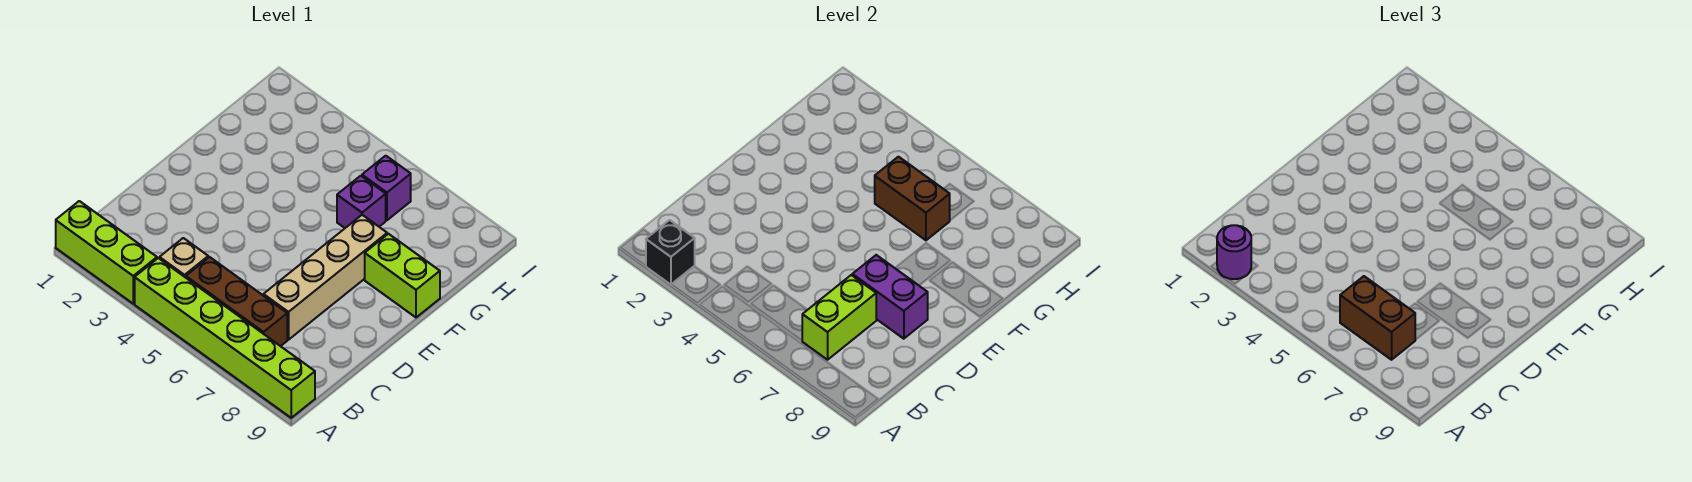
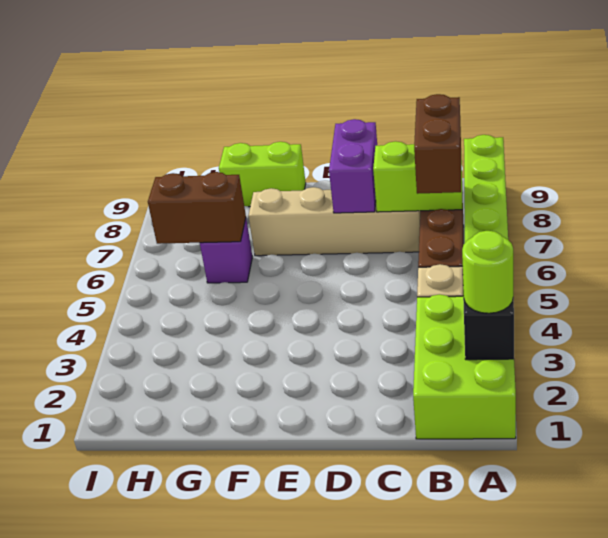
lime brick A1:A3 level 1 -> lime brick A1:B3 level 1
purple round brick A2 level 3 -> lime round brick A2 level 3
lime brick F8:F9 level 1 -> lime brick F9:G9 level 1
brown brick G5:G6 level 2 -> brown brick G6:H6 level 2
purple brick H6 level 1 -> none

